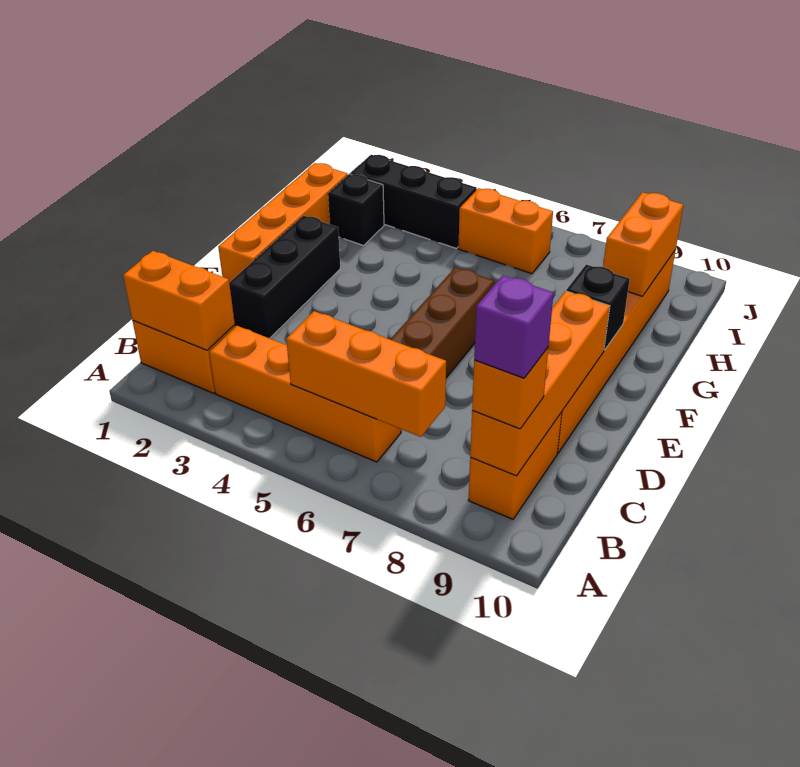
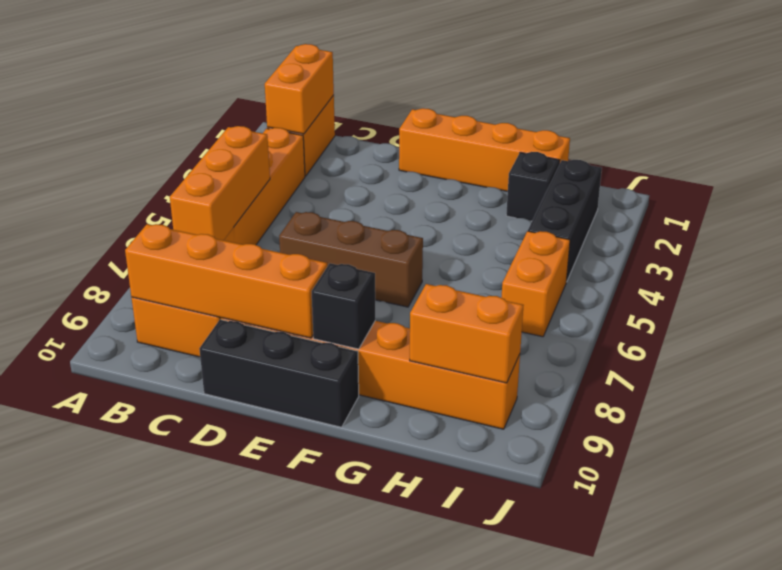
orange brick B9 level 3 -> none
purple brick B9 level 4 -> none
black brick D2:F2 level 1 -> black brick D10:F10 level 1

